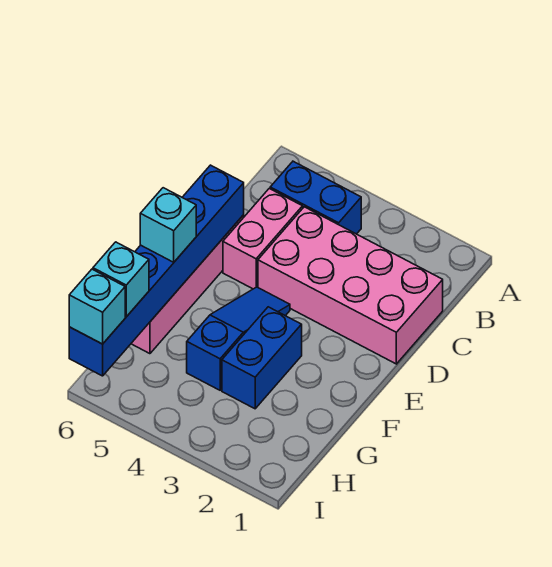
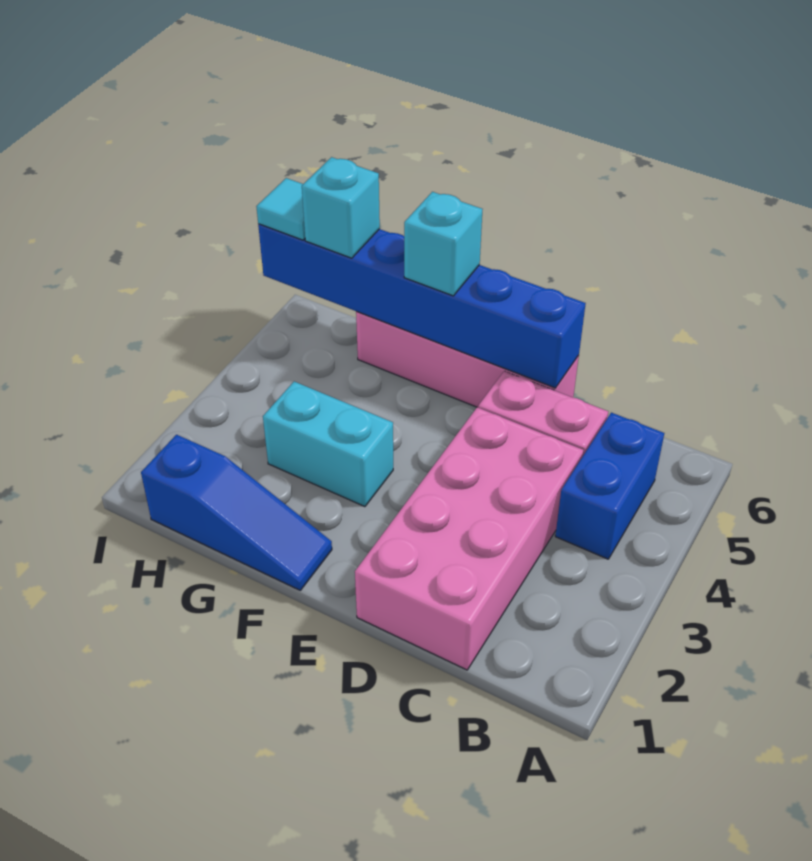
blue slope E4:G4 level 1 top G -> blue slope F1:H1 level 1 top H
blue brick F3:G3 level 1 -> cyan brick F3:G3 level 1
cyan brick I6 level 3 -> cyan tile I6 level 3

